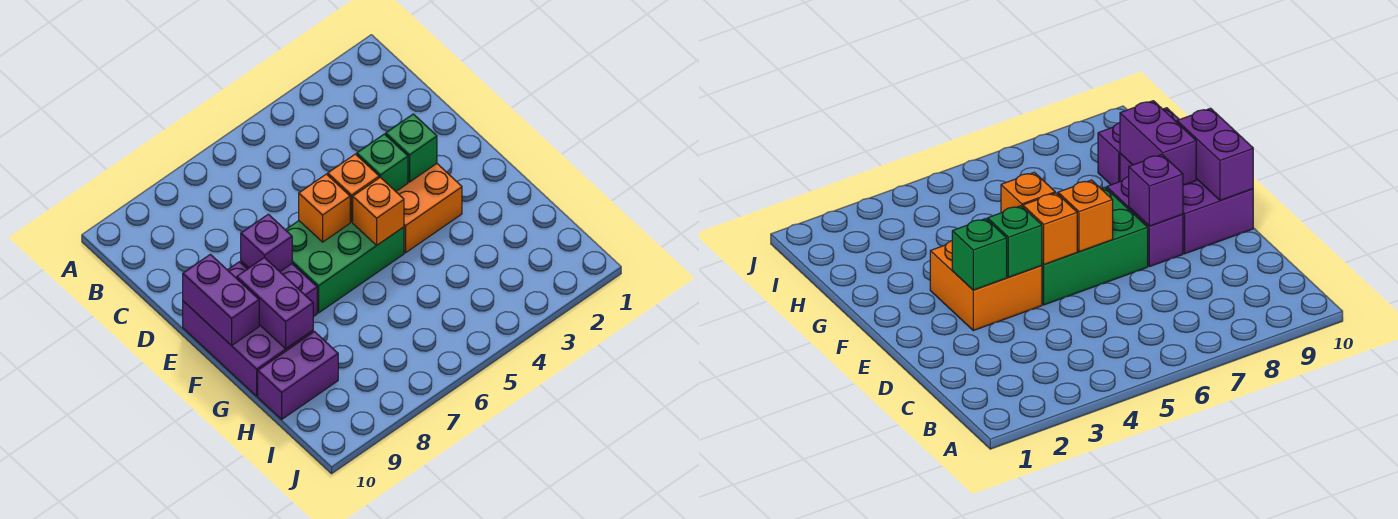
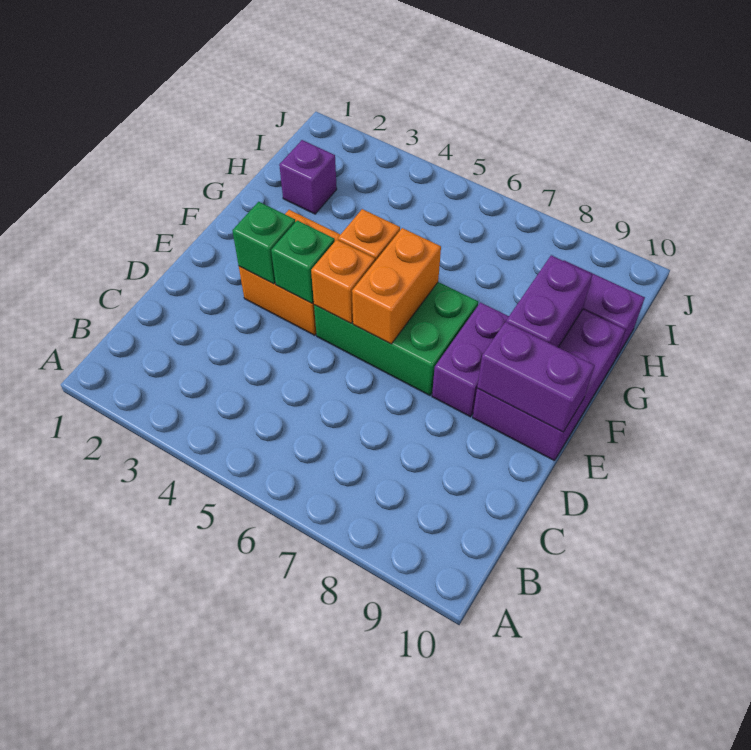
orange brick E6 level 2 -> orange brick E6:F6 level 2
purple brick E8 level 2 -> purple brick H2 level 1
purple brick E10:F10 level 2 -> purple brick E9:E10 level 2

